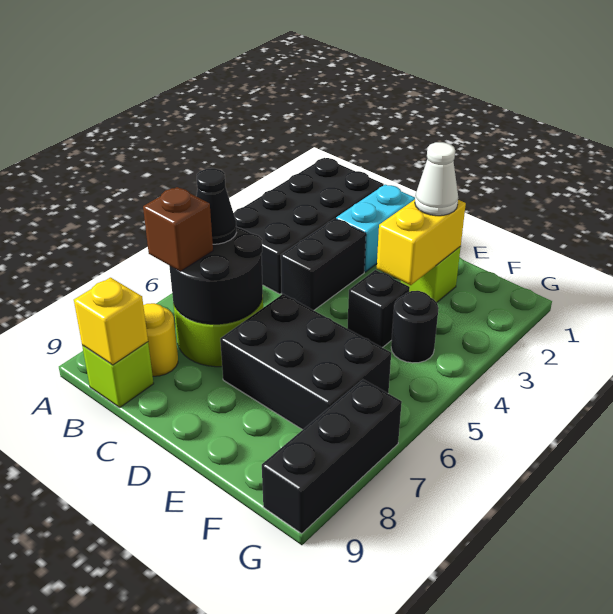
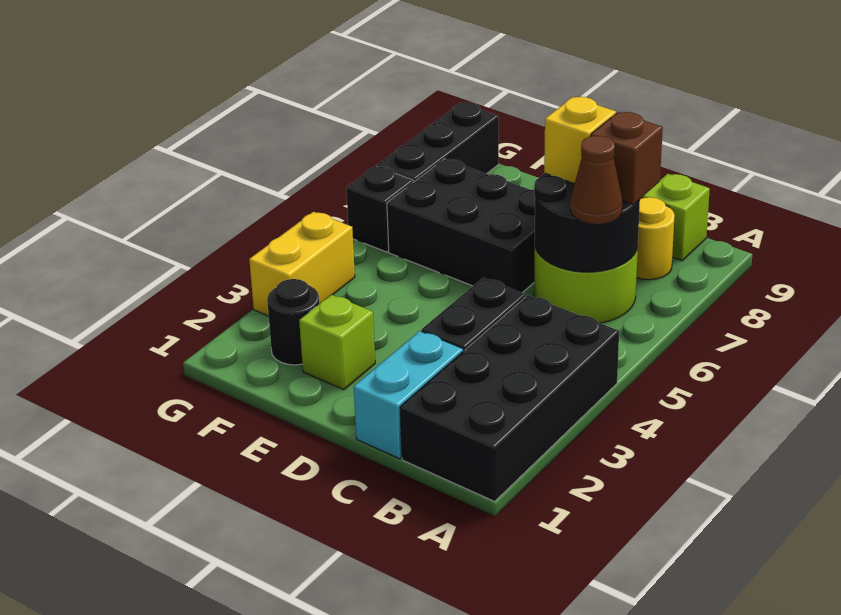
black cone B6 level 3 -> brown cone B6 level 3
yellow brick B9 level 2 -> yellow brick C7 level 3
yellow brick E2:E3 level 2 -> yellow brick G3:G4 level 1
white cone E2 level 3 -> none
black brick E4 level 1 -> black brick G6 level 1
black round brick F4 level 1 -> black round brick F2 level 1

